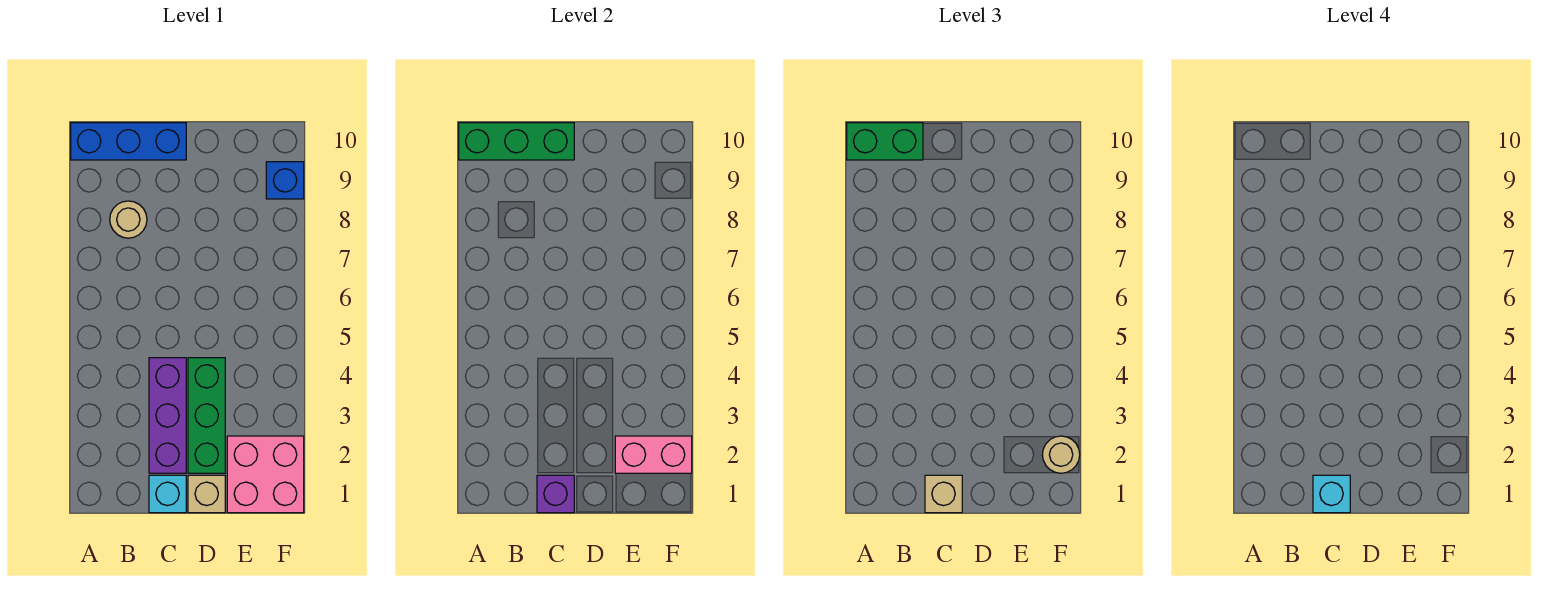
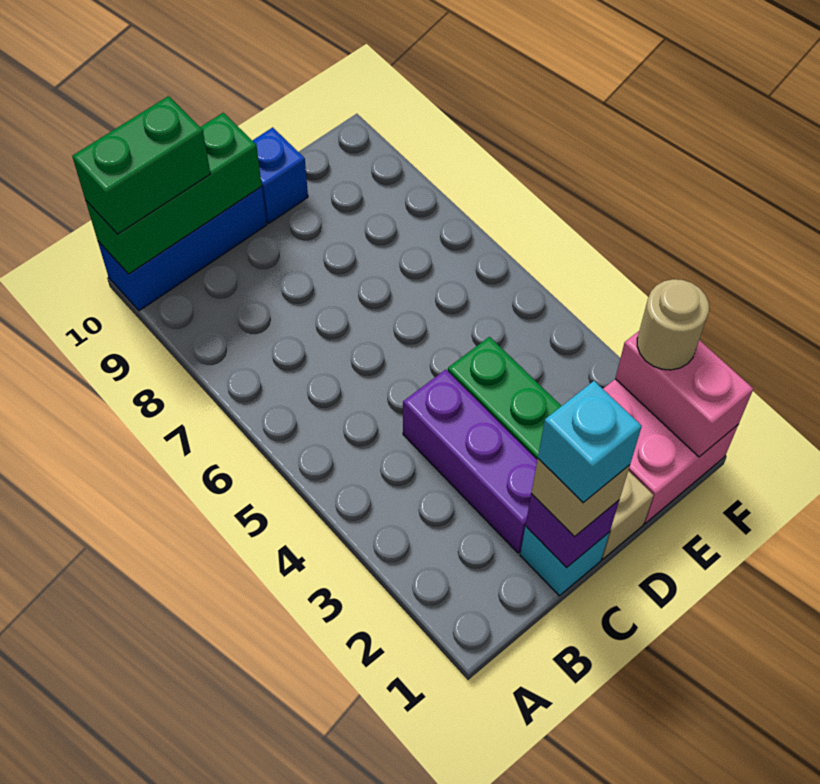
tan round brick B8 level 1 -> none
pink brick E2:F2 level 2 -> pink brick F1:F2 level 2
blue brick F9 level 1 -> blue brick D10 level 1

